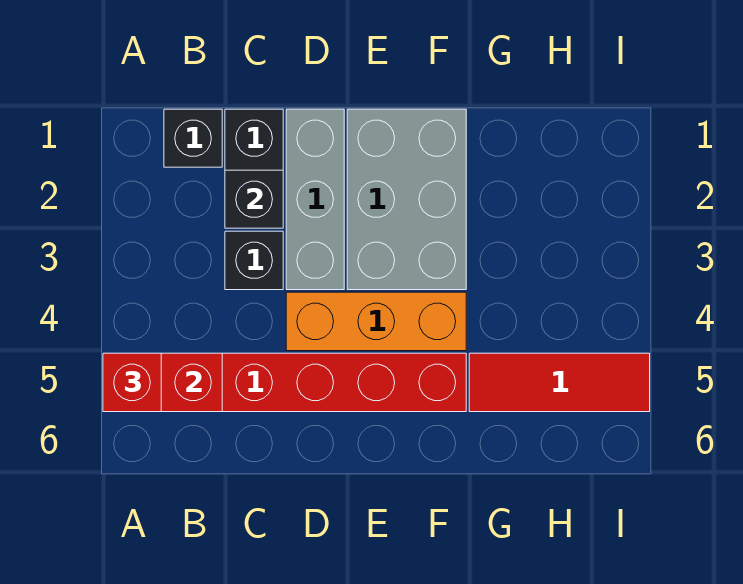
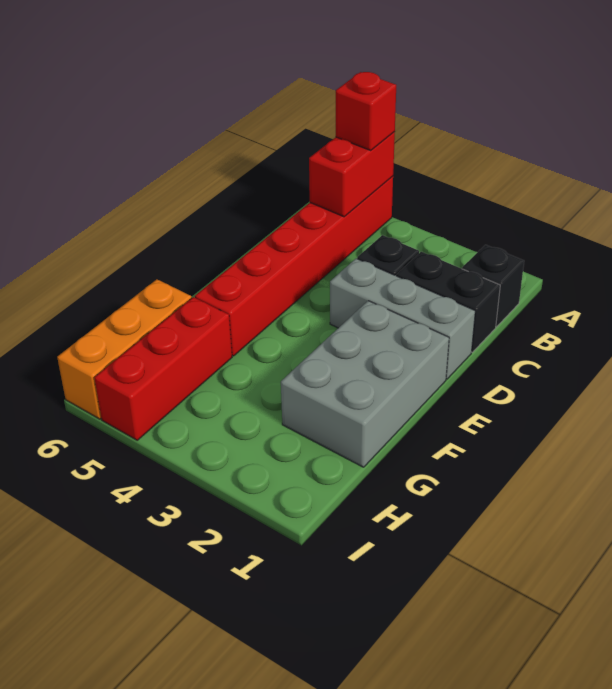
black brick C2 level 2 -> none
orange brick D4:F4 level 1 -> orange brick G6:I6 level 1
grey brick E1:F3 level 1 -> grey brick E1:G2 level 1
red tile G5:I5 level 1 -> red brick G5:I5 level 1

